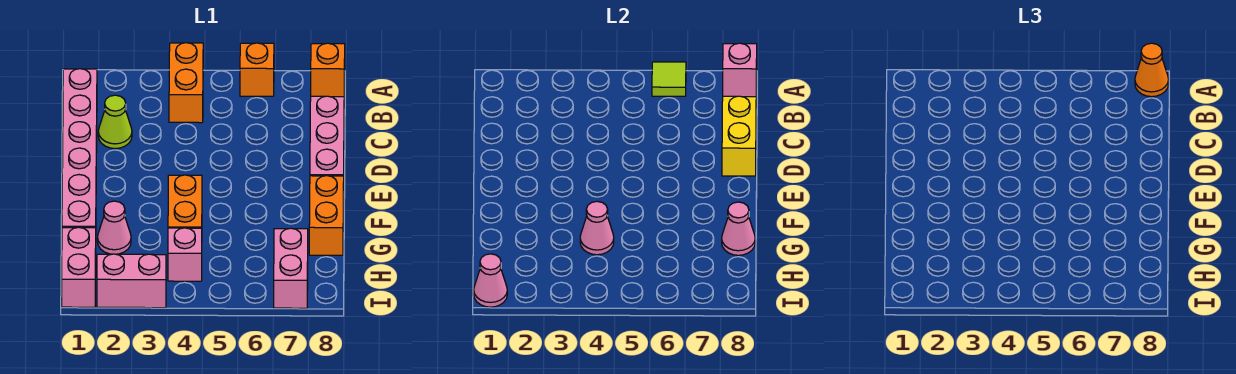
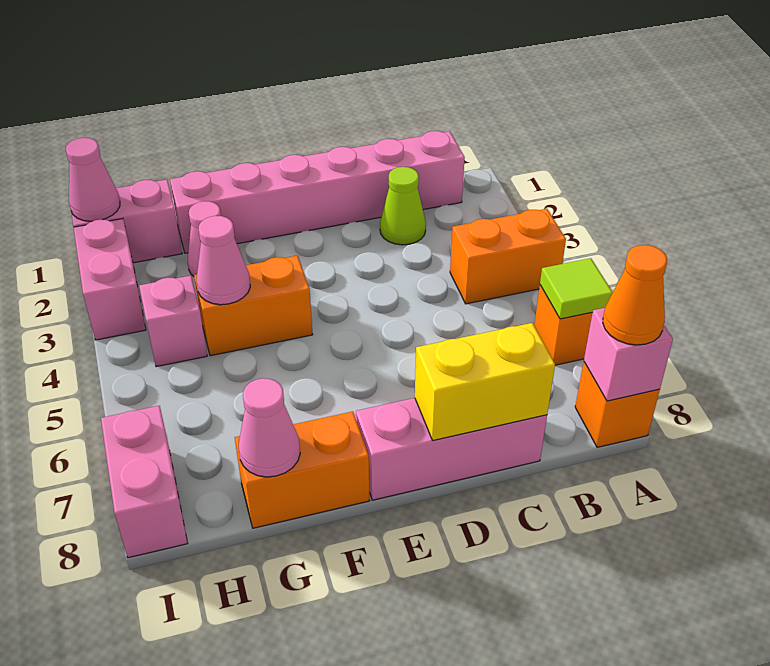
pink brick H7:I7 level 1 -> pink brick I7:I8 level 1

